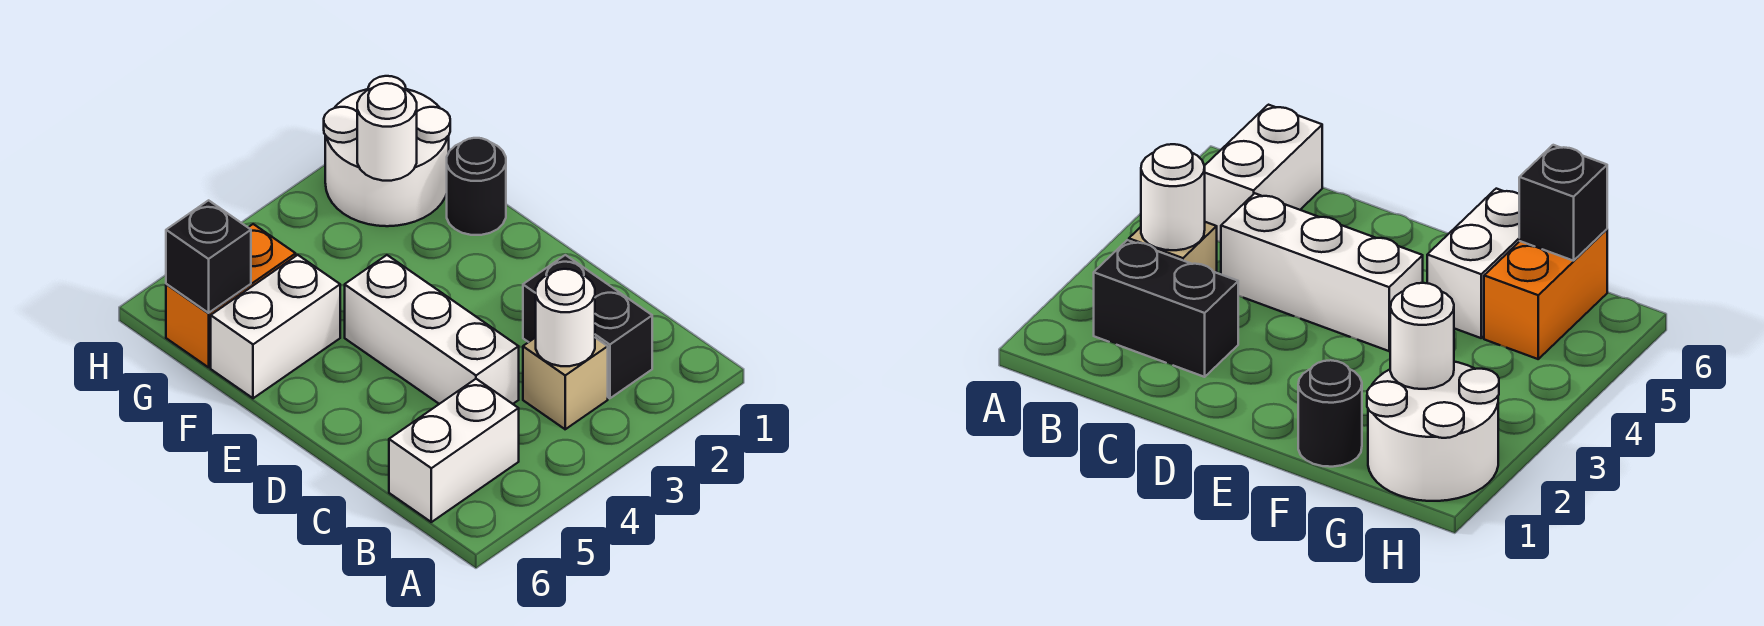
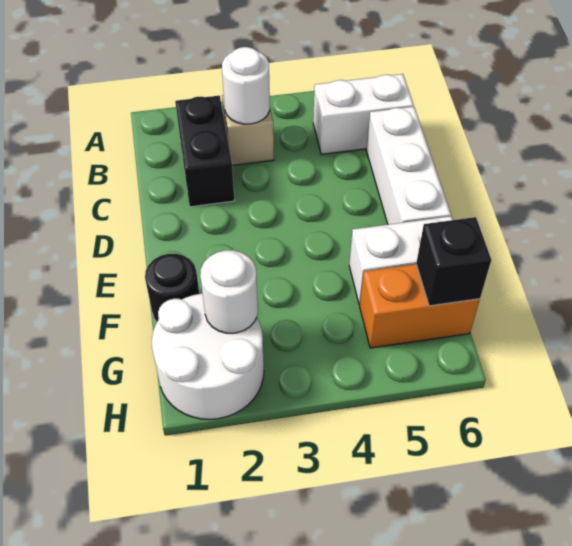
white brick C4:E4 level 1 -> white brick C6:E6 level 1

